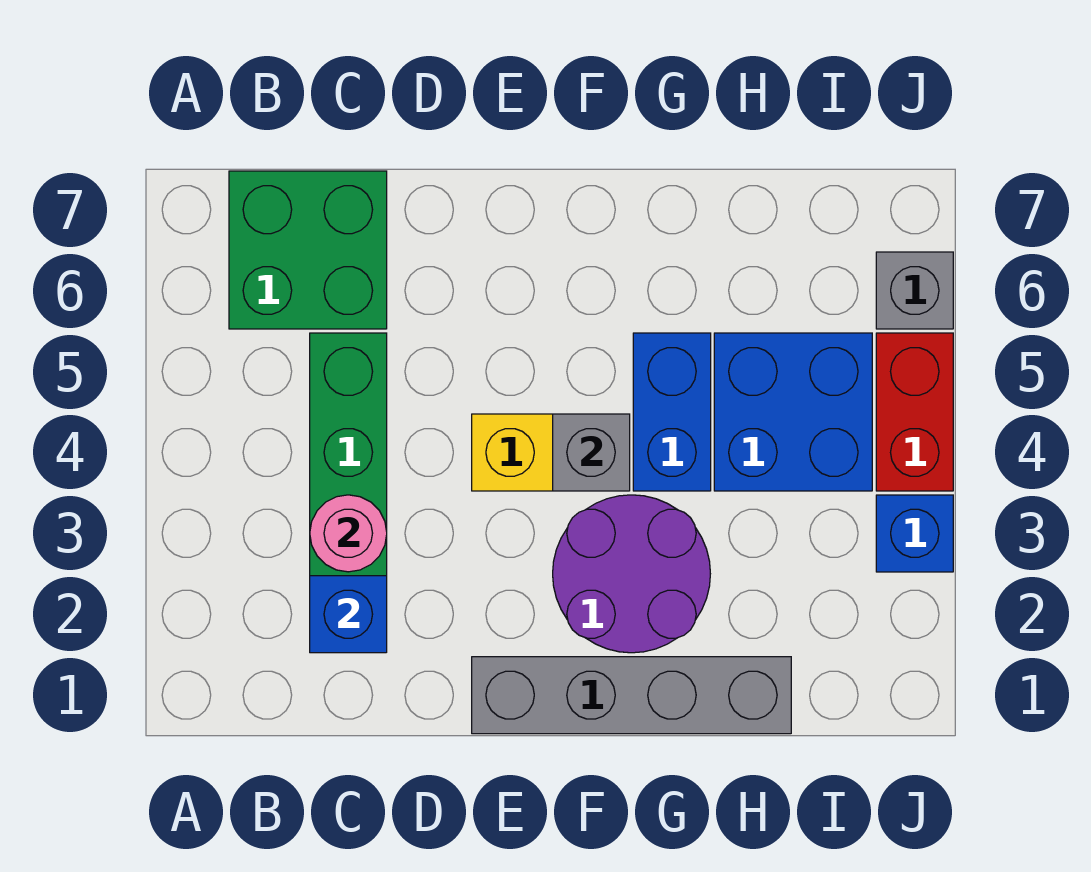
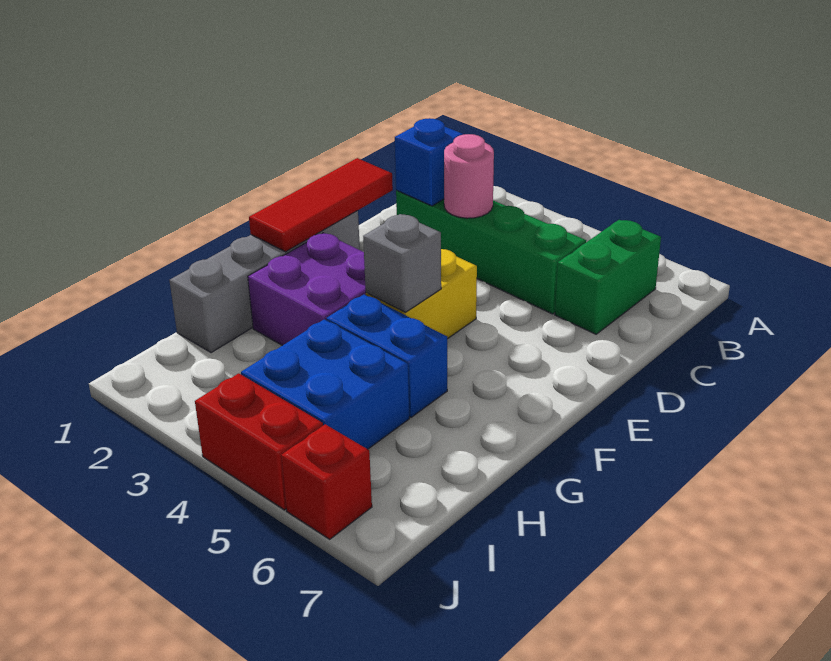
green brick B6:C7 level 1 -> green brick B6:C6 level 1
none -> red tile D1:F1 level 2
purple round brick F2:G3 level 1 -> purple brick F2:G3 level 1
blue brick J3 level 1 -> none
grey brick J6 level 1 -> red brick J6 level 1

